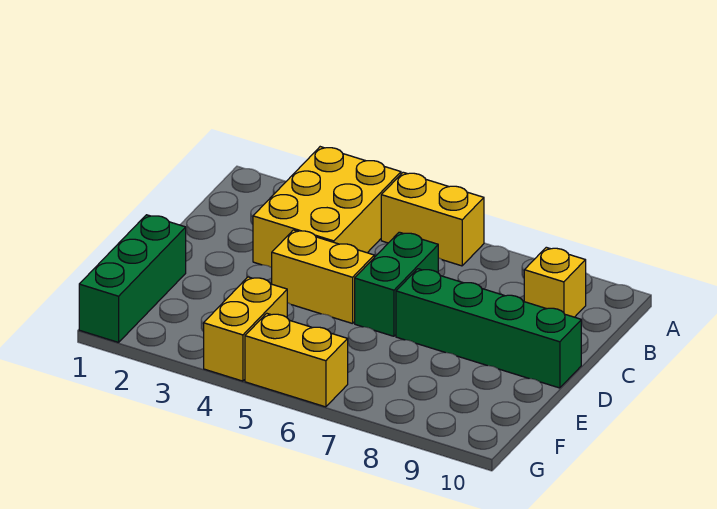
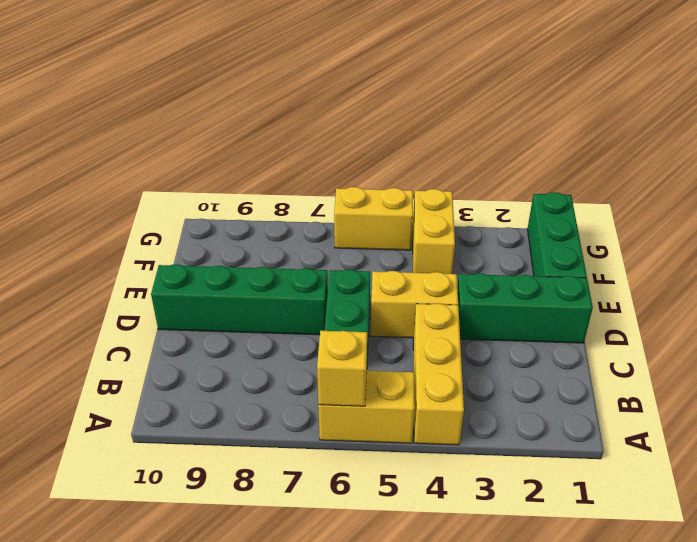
yellow brick A3:C4 level 1 -> yellow brick A4:C4 level 1
yellow brick B9 level 1 -> yellow brick A6 level 2
none -> green brick D1:D3 level 1

